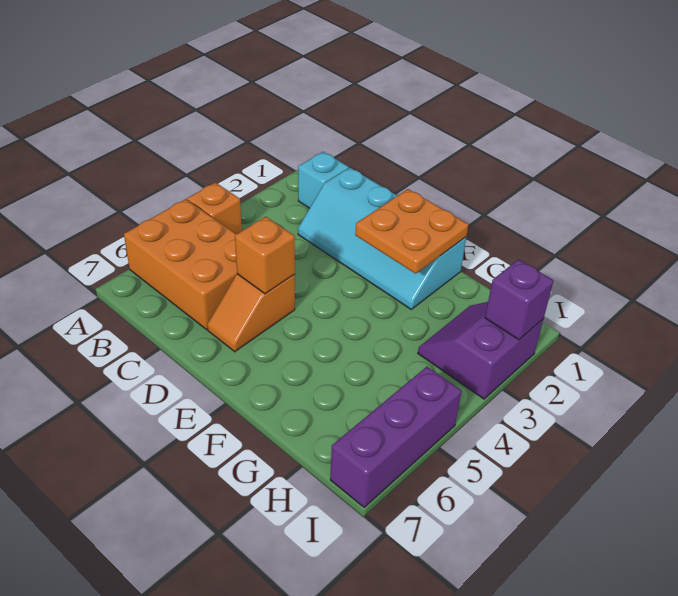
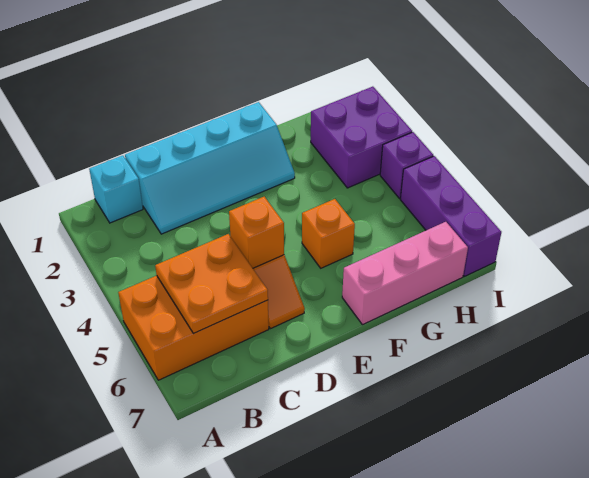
orange brick A4 level 1 -> orange brick F5 level 1
orange plate E1:F2 level 2 -> orange plate B5:C6 level 2
none -> pink brick F7:H7 level 1
purple slope H2:I3 level 1 top I -> purple brick H2:I3 level 1
purple brick I2 level 2 -> purple brick I4 level 1

